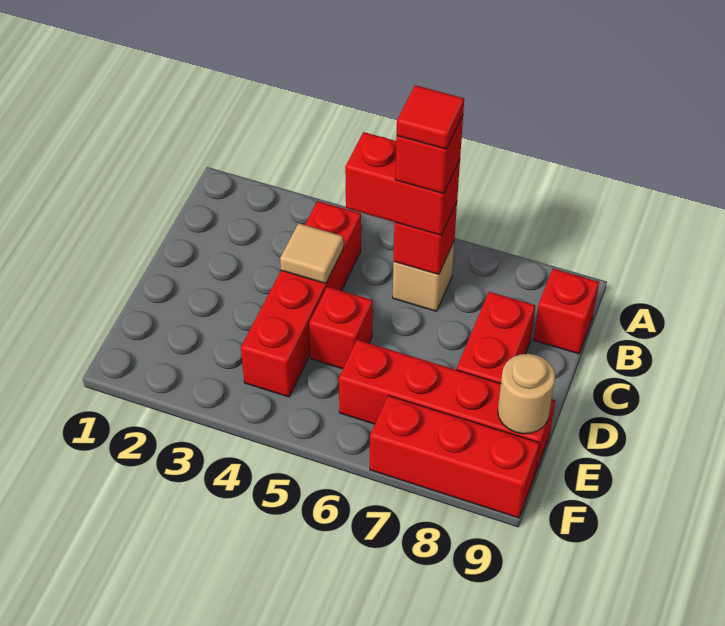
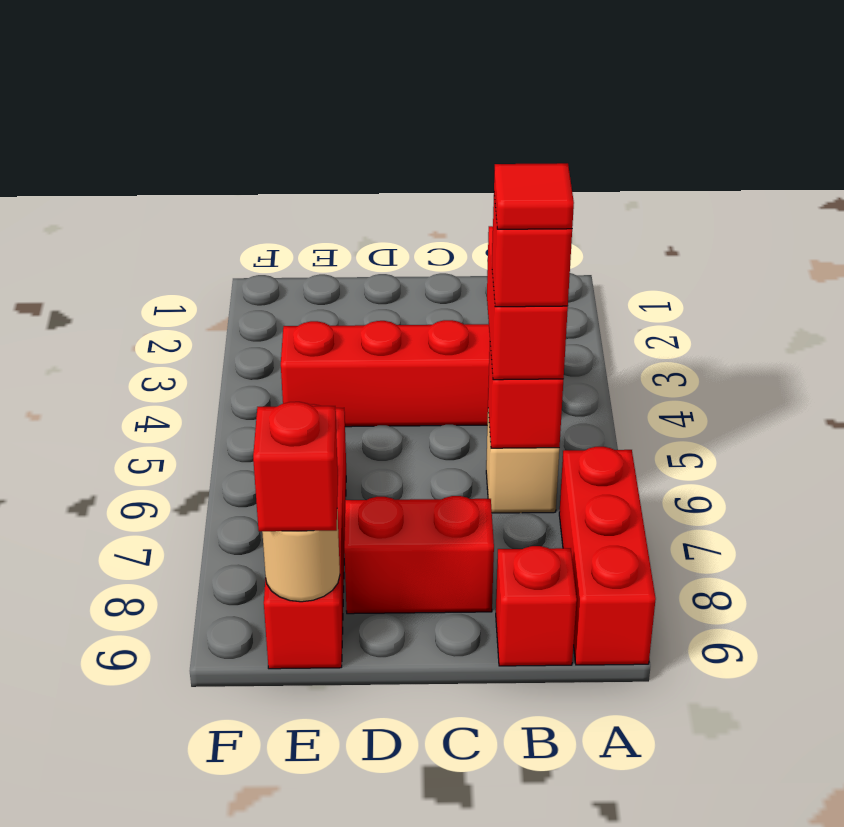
tan tile C4 level 2 -> none
red brick D5 level 1 -> red brick E9 level 3
red brick F7:F9 level 1 -> red brick A7:A9 level 1

